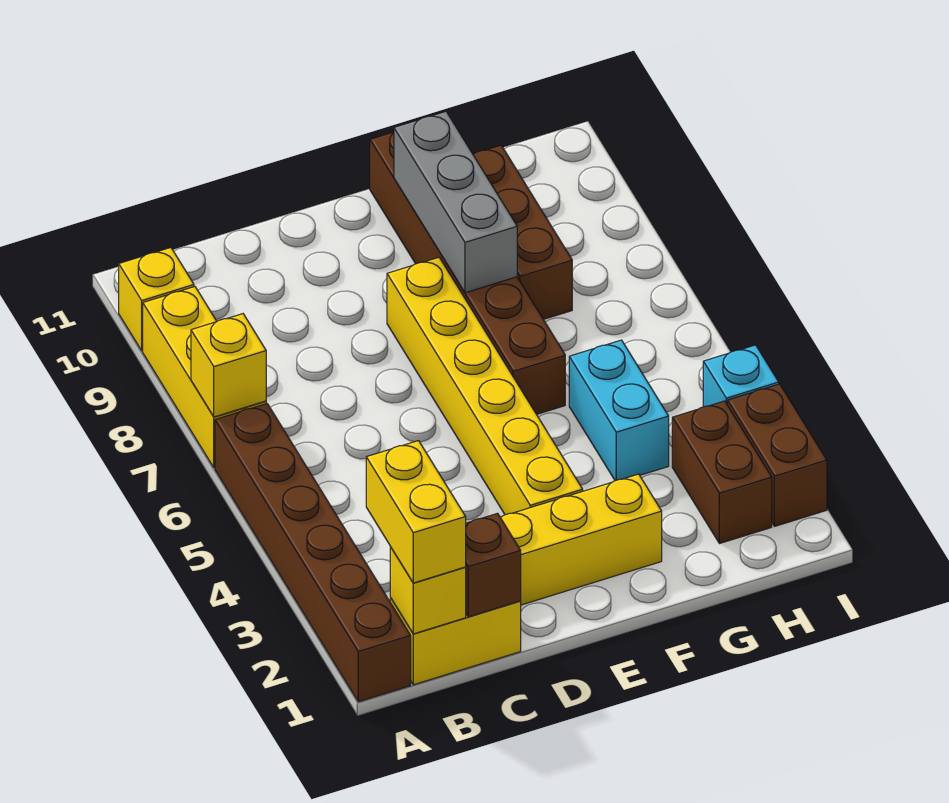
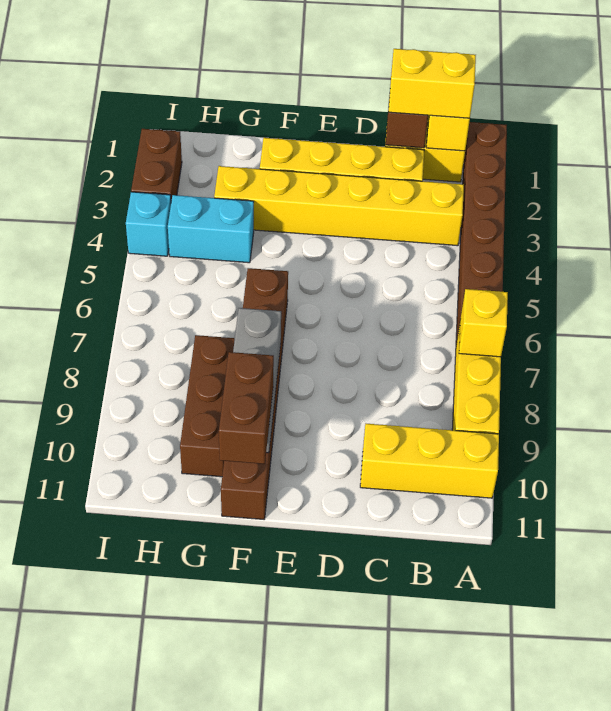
yellow brick A10 level 1 -> yellow brick A10:C10 level 1
yellow brick B1:B2 level 3 -> yellow brick B1:C1 level 3
yellow brick E3:E8 level 1 -> yellow brick B3:G3 level 1
cyan brick G4:G5 level 1 -> cyan brick G4:H4 level 1
brown brick H2:H3 level 1 -> brown brick F10:F11 level 3

